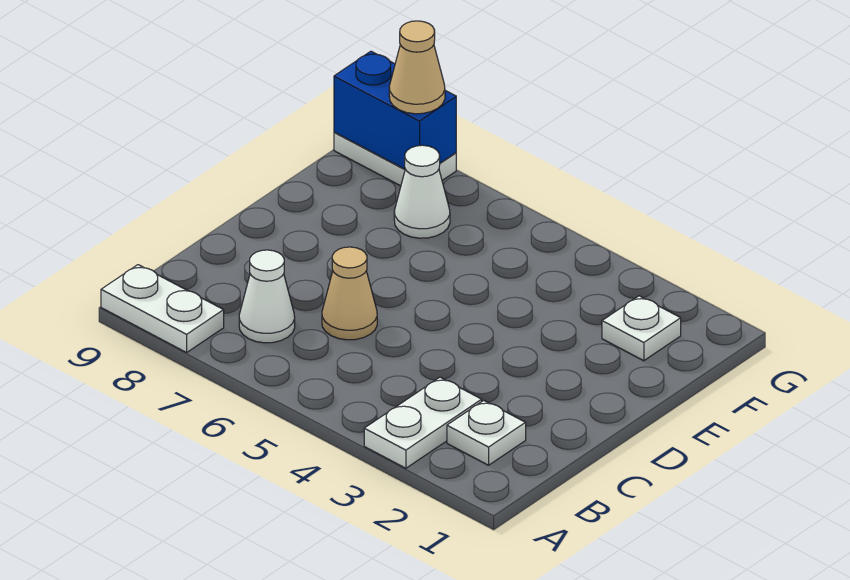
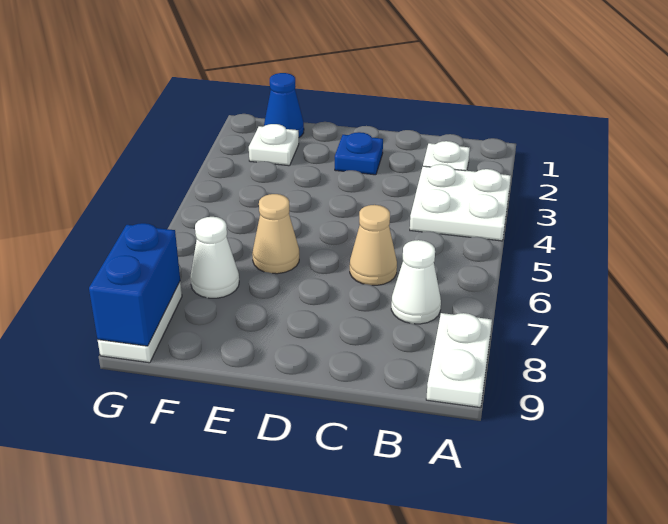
white plate A3:B3 level 1 -> white plate A3:B4 level 1
none -> blue plate D2 level 1
none -> blue cone F1 level 1
tan cone G8 level 3 -> tan cone E6 level 1

